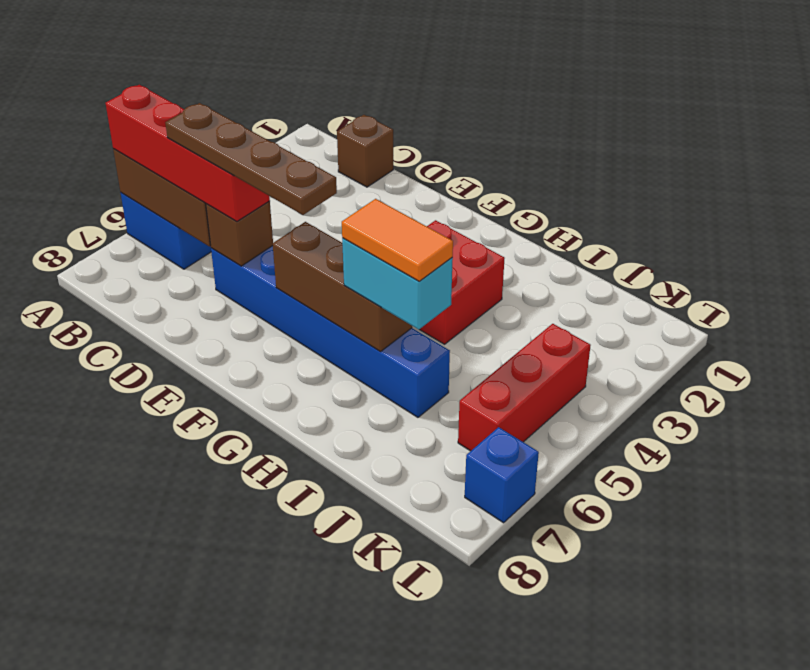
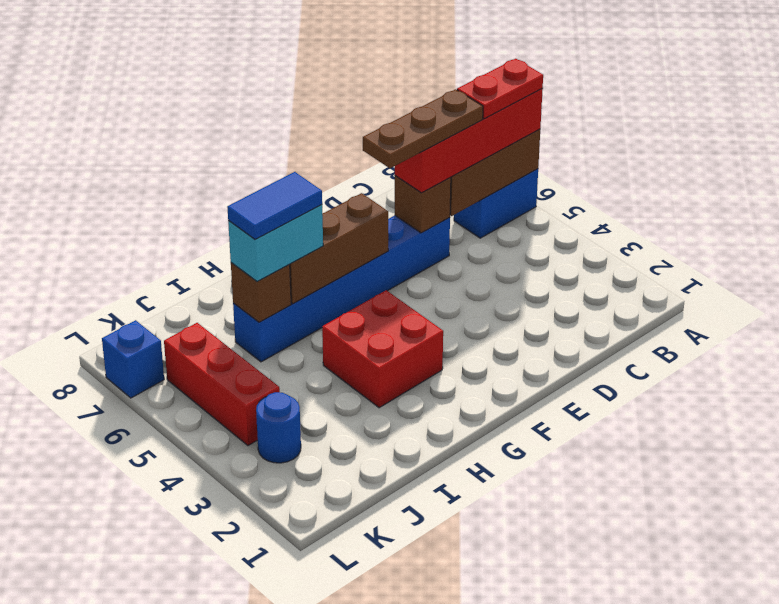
none -> red plate A6:B6 level 4
brown brick C1 level 1 -> brown brick I6 level 2
brown plate C6:F6 level 4 -> brown plate C6:E6 level 4
orange tile H6:I6 level 4 -> blue tile H6:I6 level 4
none -> blue round brick K3 level 1

